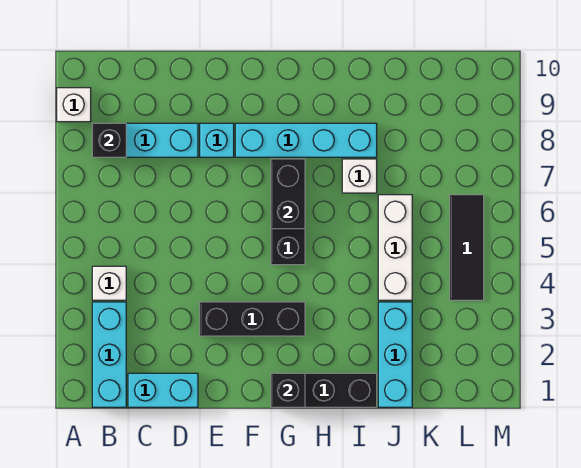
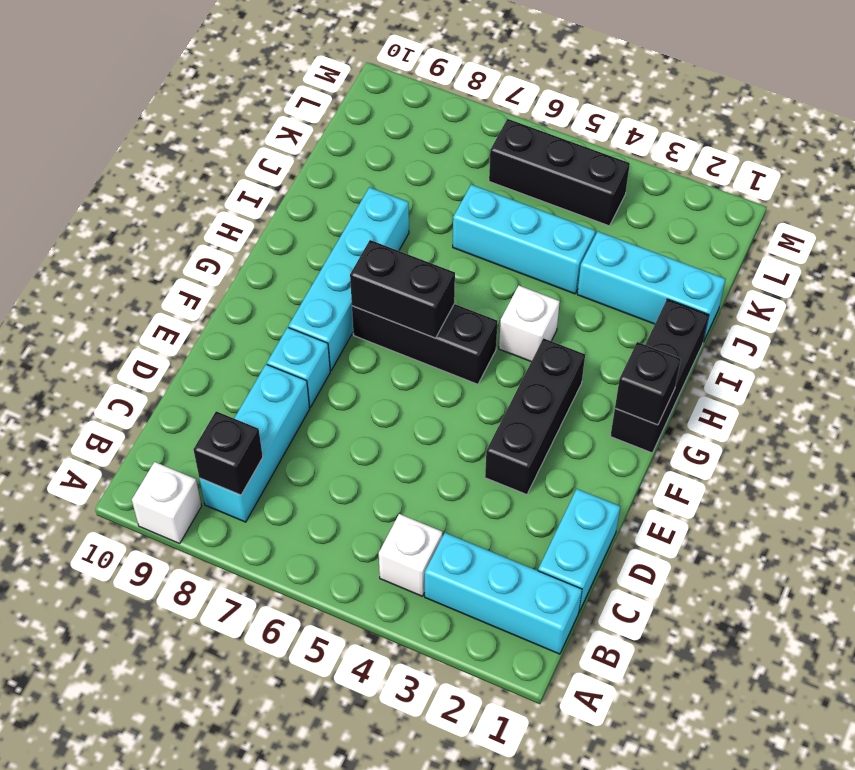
white brick I7 level 1 -> white brick H4 level 1
white brick J4:J6 level 1 -> cyan brick J4:J6 level 1
black tile L4:L6 level 1 -> black brick L4:L6 level 1

